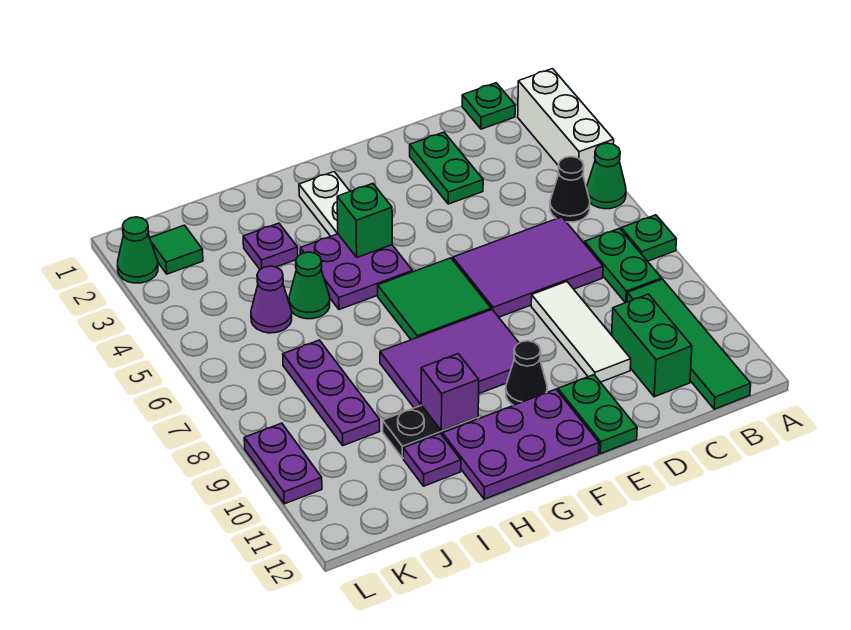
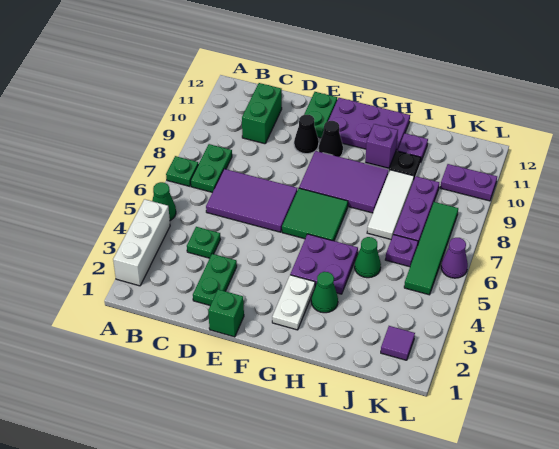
green plate B1 level 1 -> green plate C4 level 1
black cone B5 level 1 -> black cone E10 level 1
green tile B9:B12 level 1 -> green tile K5:K8 level 1
white tile D8:D10 level 1 -> white tile I7:I9 level 1
green brick G4 level 2 -> green brick E1 level 1
purple plate I3 level 1 -> purple plate J6 level 1
purple cone J5 level 1 -> purple cone L6 level 1
green tile K2 level 1 -> purple tile K2 level 1
green cone L2 level 1 -> green cone H3 level 1
purple plate L9:L10 level 1 -> purple plate K10:L10 level 1

